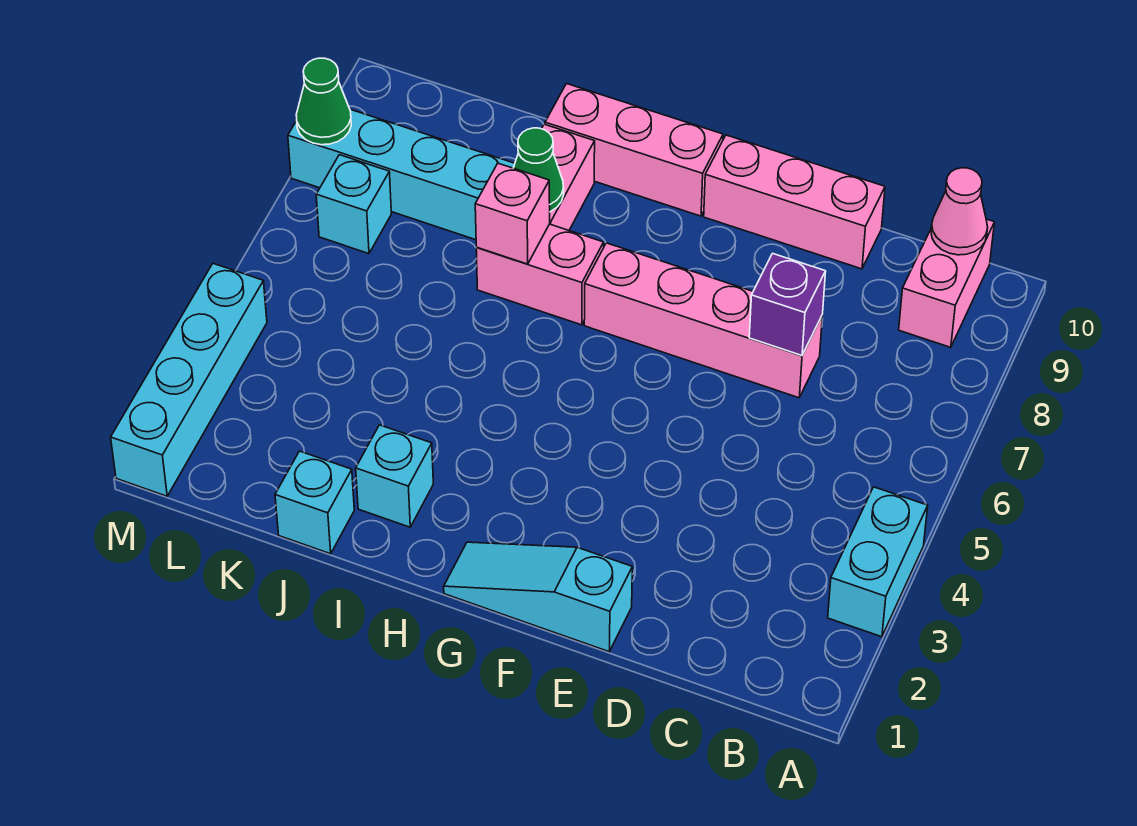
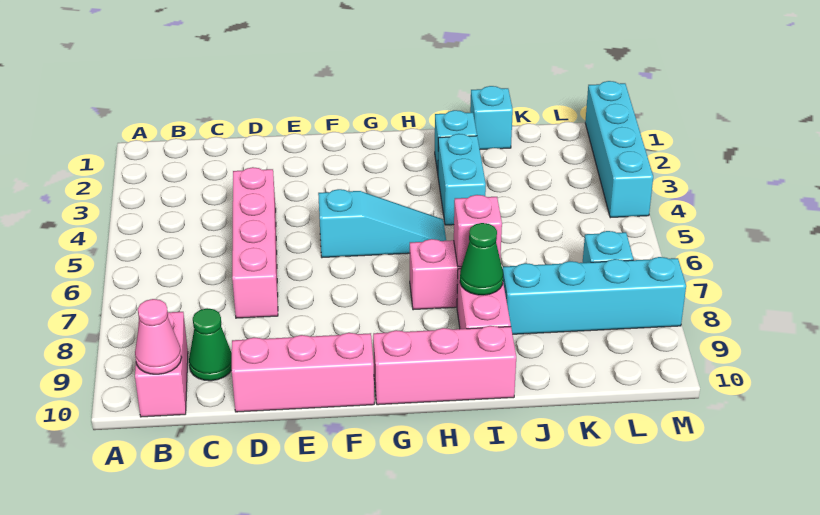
cyan brick A3:A4 level 1 -> cyan brick I3:I4 level 1
pink brick D7:G7 level 1 -> pink brick D4:D7 level 1
purple brick D7 level 2 -> none
cyan slope E1:G1 level 1 top E -> cyan slope F5:H5 level 1 top F
green cone M8 level 2 -> green cone C9 level 1

